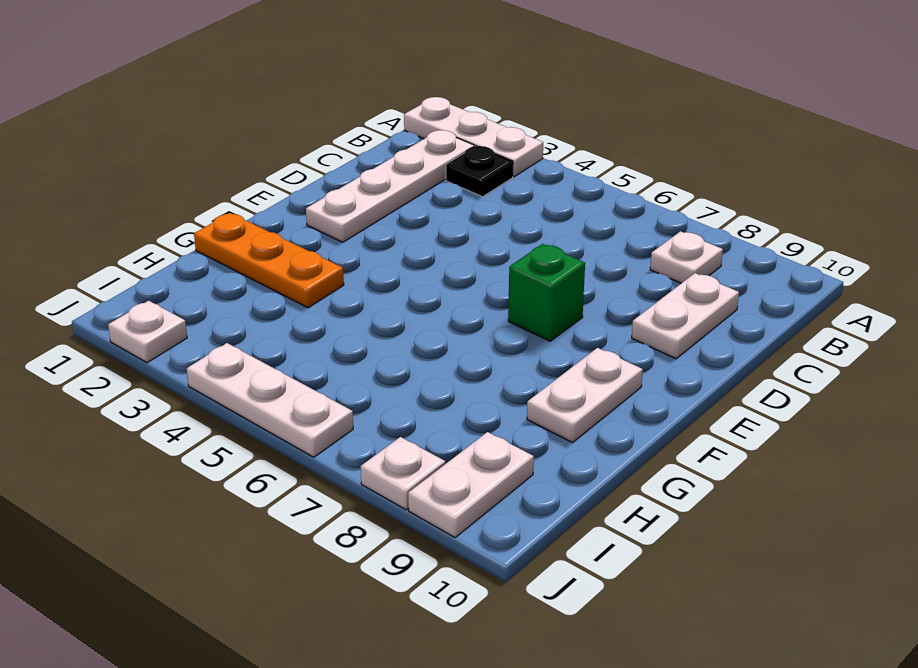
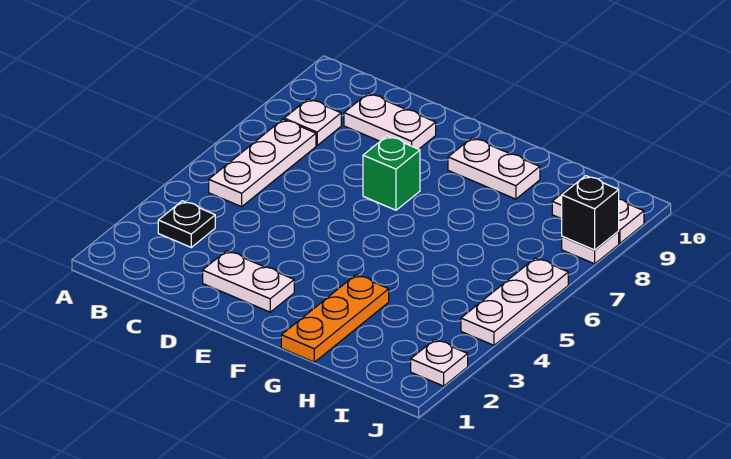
white plate A1:A3 level 1 -> white plate B5:B7 level 1
white plate B2:E2 level 1 -> white plate D2:E2 level 1
none -> black brick J8 level 2

